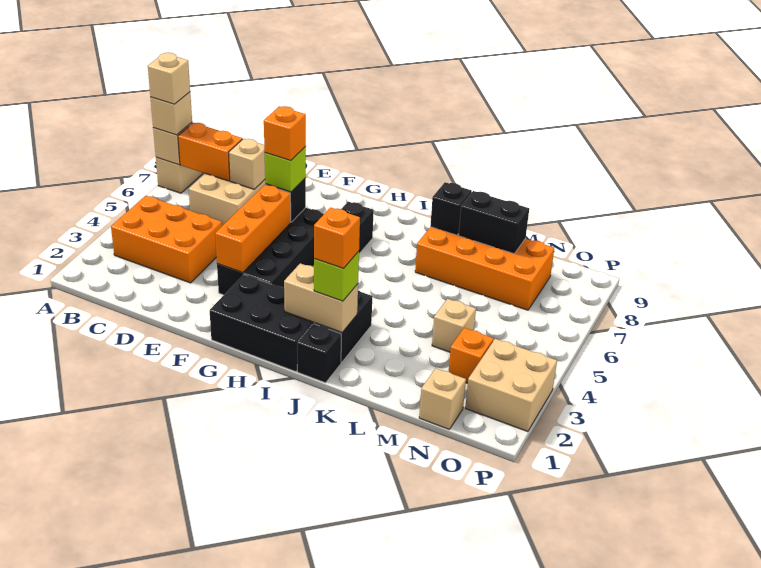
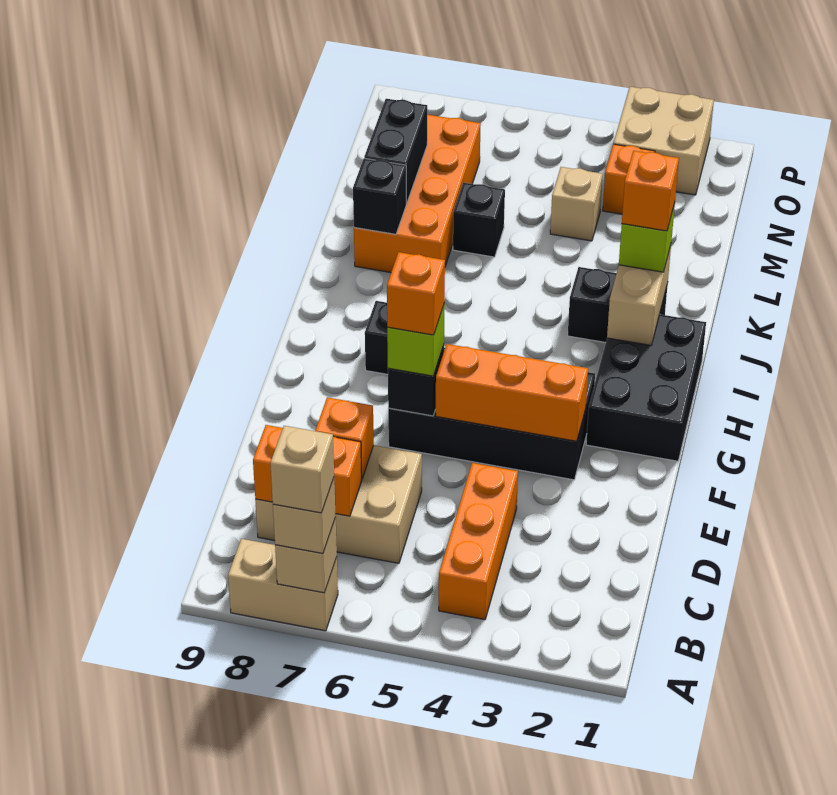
orange brick B3:D4 level 1 -> orange brick B4:D4 level 1
orange brick B7:C7 level 2 -> orange brick C7:C8 level 2
tan brick D7 level 2 -> orange brick D7 level 2
black brick J1 level 1 -> black brick L6 level 1
tan brick N1 level 1 -> none

